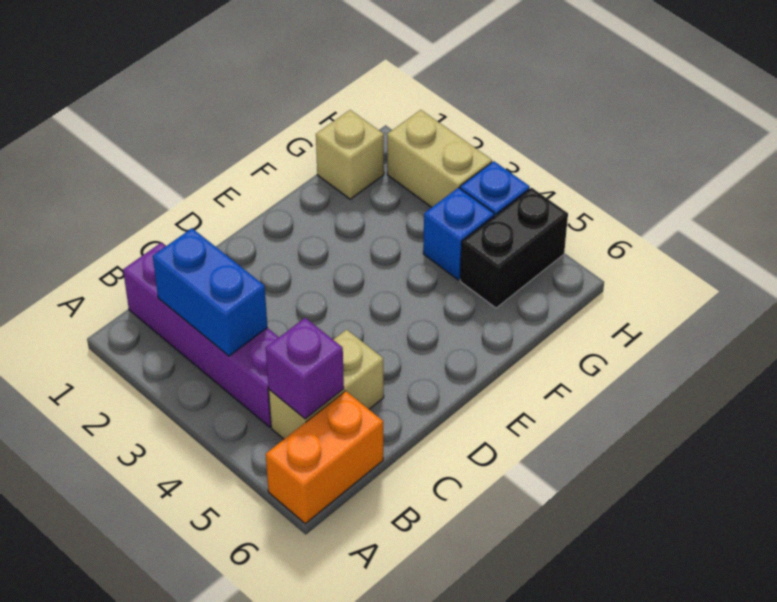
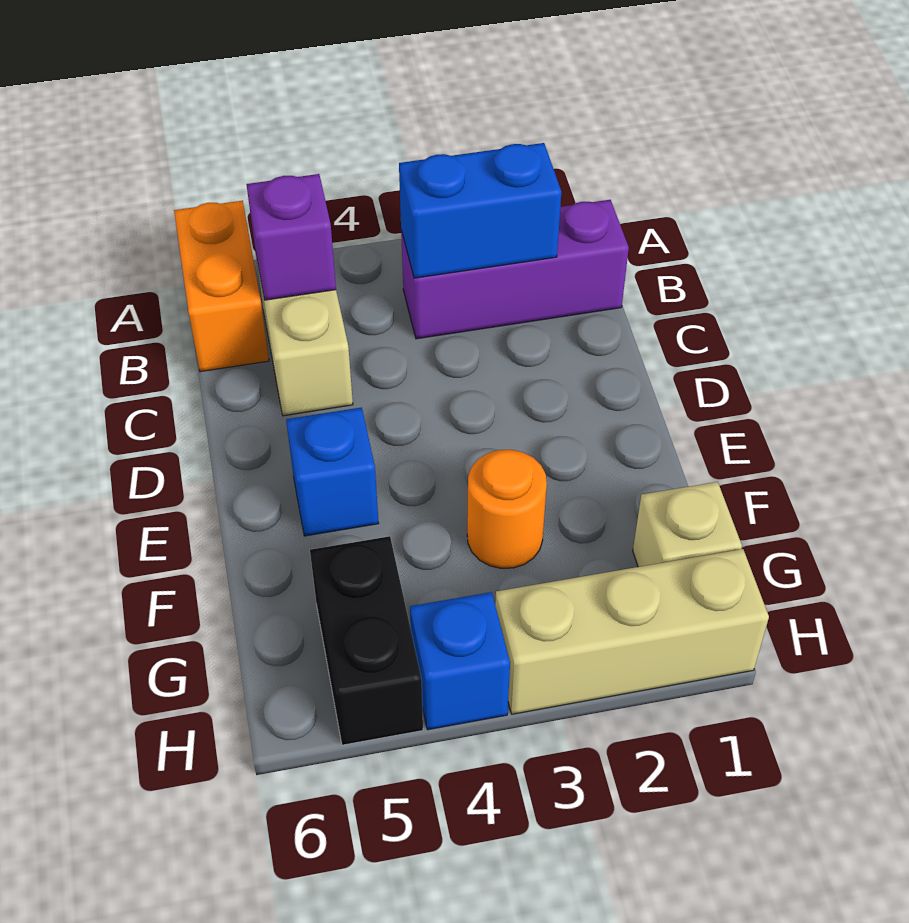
purple brick B1:B4 level 1 -> purple brick B1:B3 level 1
none -> orange round brick F3 level 1
blue brick G4 level 1 -> blue brick E5 level 1
tan brick H2:H3 level 1 -> tan brick H1:H3 level 1

